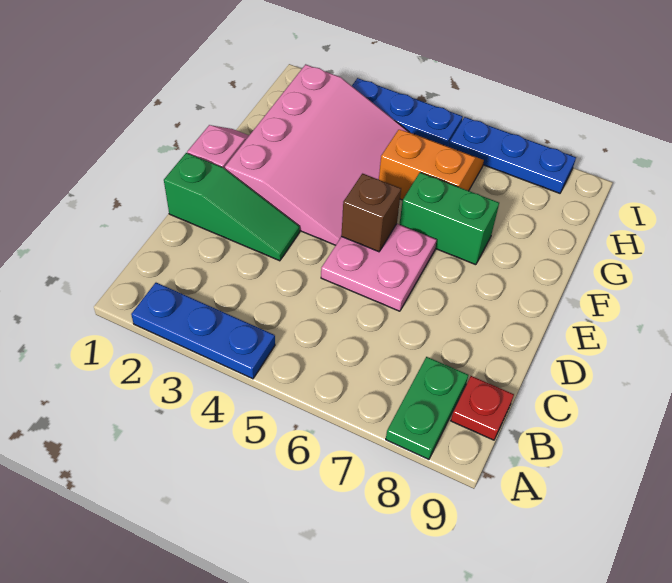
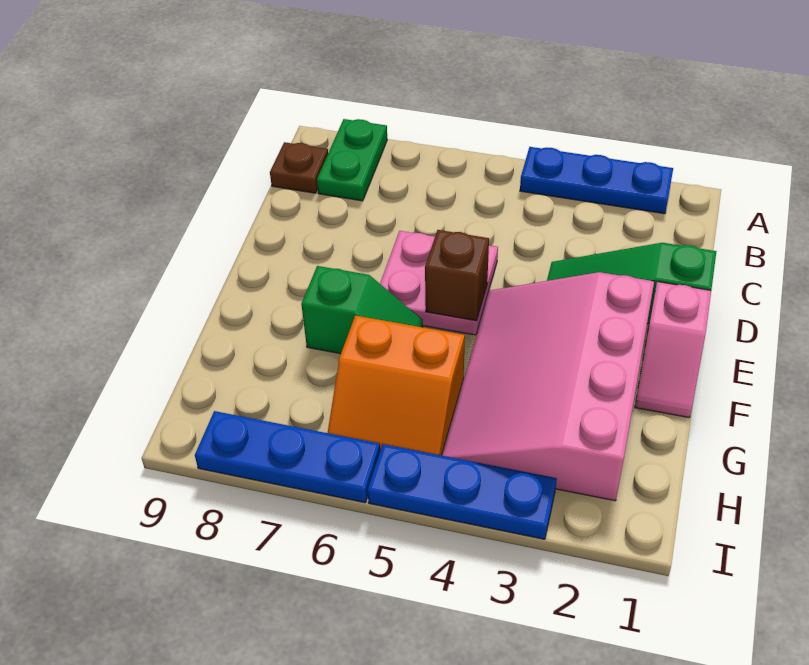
red plate B9 level 1 -> brown plate B9 level 1
green brick F6:F7 level 1 -> green slope F6:F7 level 1 top 7

